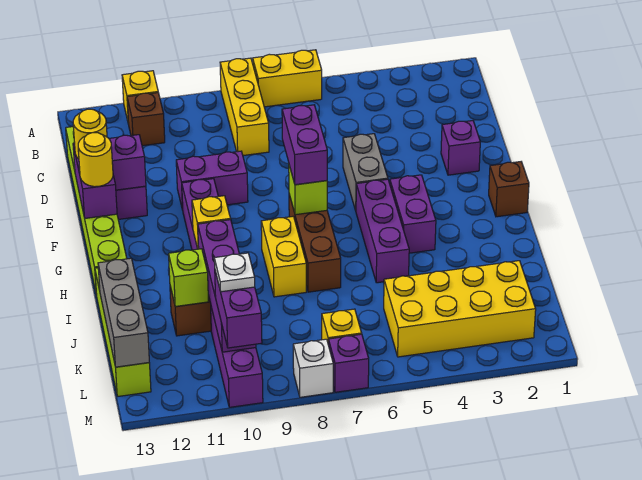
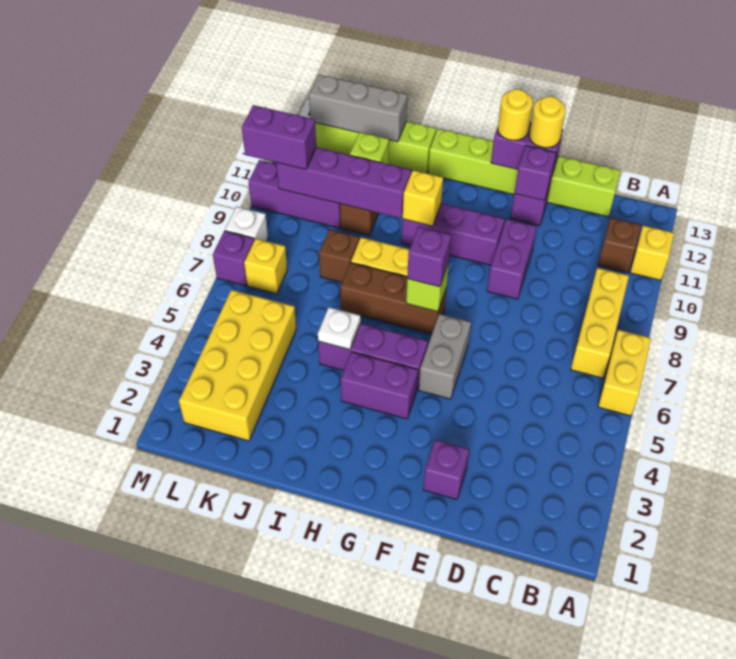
yellow brick A8:C8 level 1 -> yellow brick B7:B9 level 1
grey brick E5:F5 level 1 -> grey brick F5:F6 level 1
purple brick F7:G7 level 3 -> purple brick G7 level 3
brown brick G1 level 1 -> brown brick J8 level 1
white plate L10 level 4 -> white plate I5 level 2

